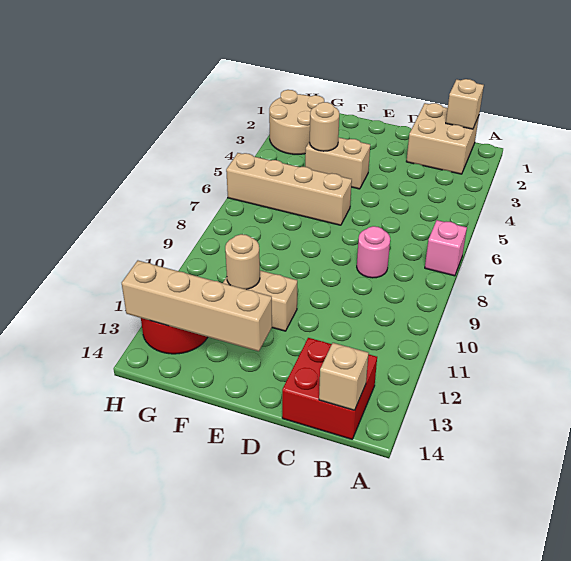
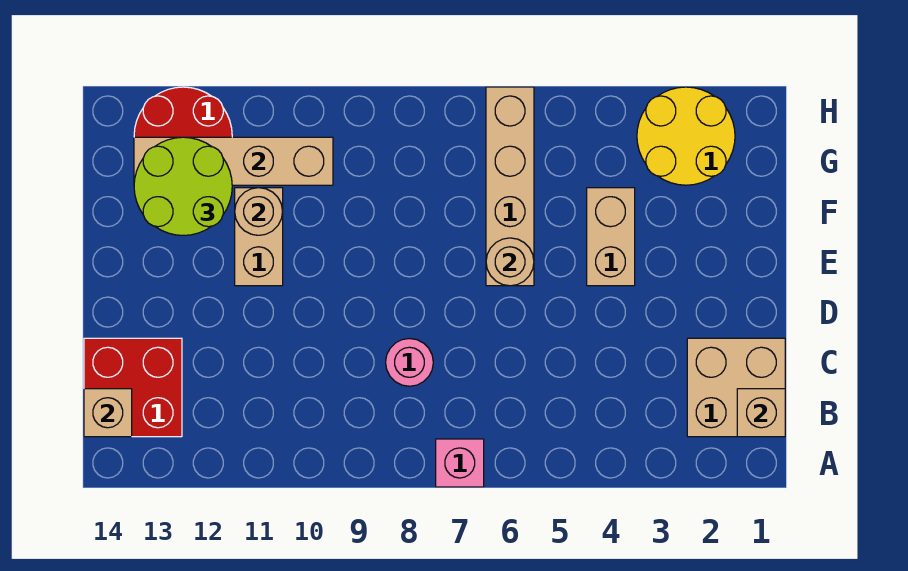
tan brick E13:H13 level 2 -> tan brick G10:G13 level 2
tan round brick F4 level 2 -> tan round brick E6 level 2
none -> lime round brick F12:G13 level 3
tan round brick G2:H3 level 1 -> yellow round brick G2:H3 level 1

